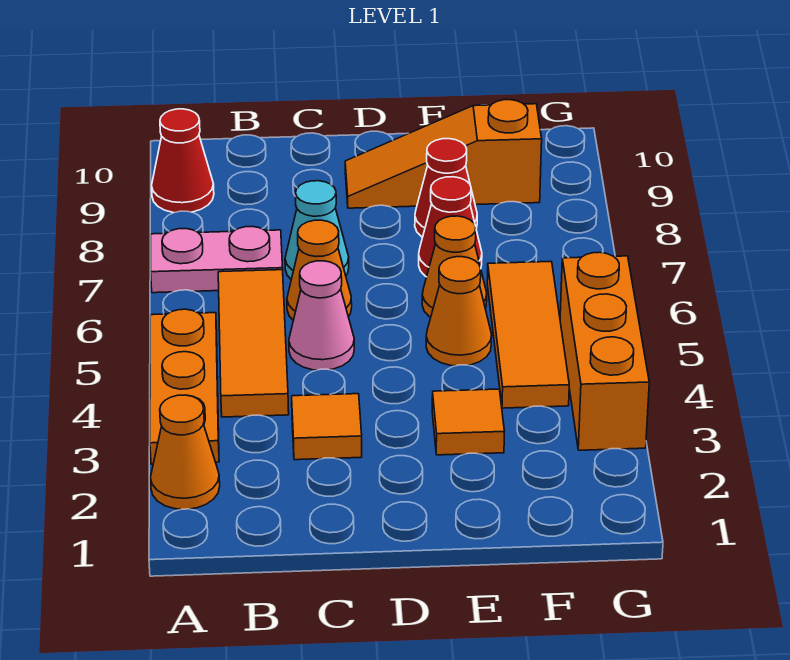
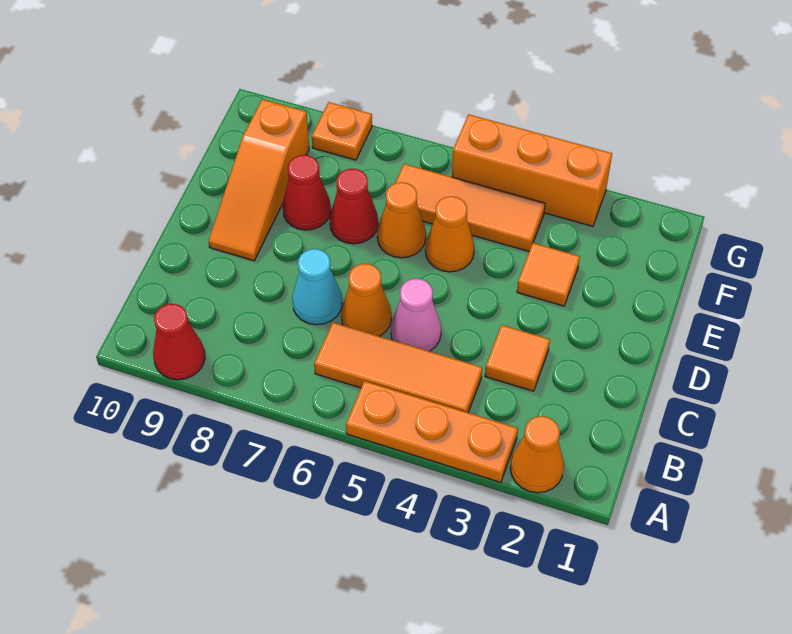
pink plate A7:B7 level 1 -> none
none -> orange plate G8 level 1

